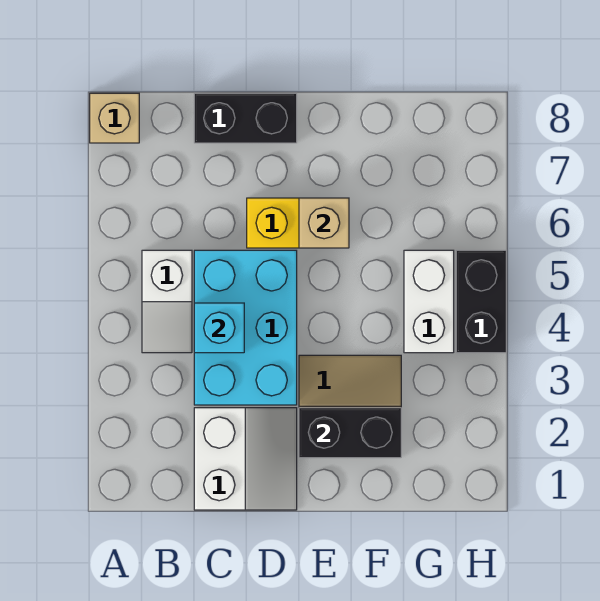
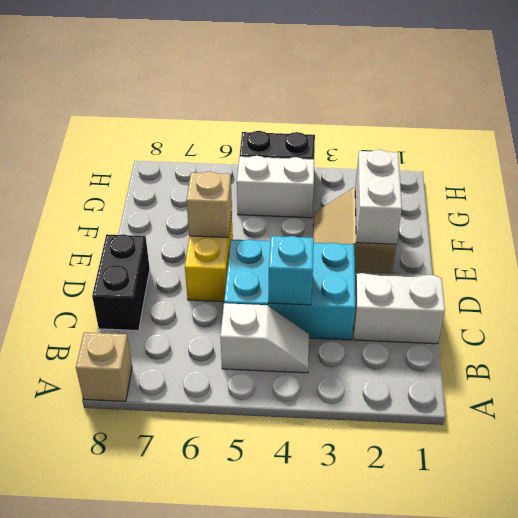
black brick E2:F2 level 2 -> white brick E2:F2 level 2

